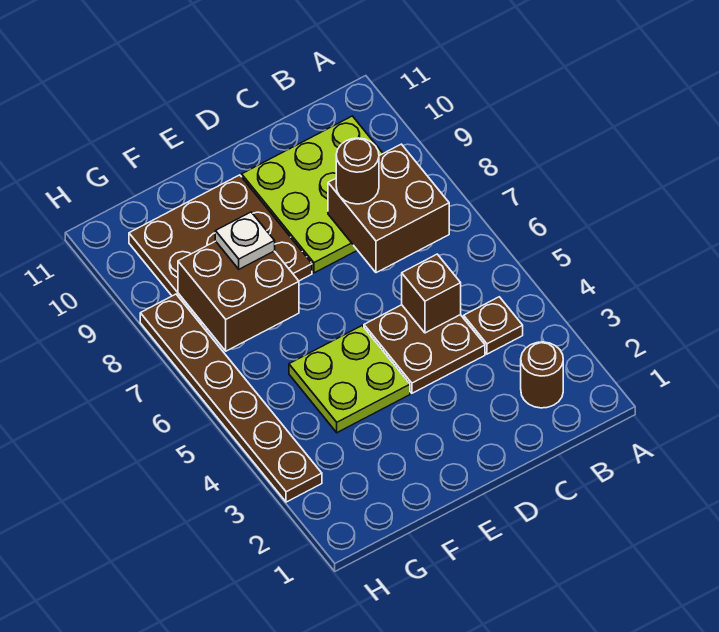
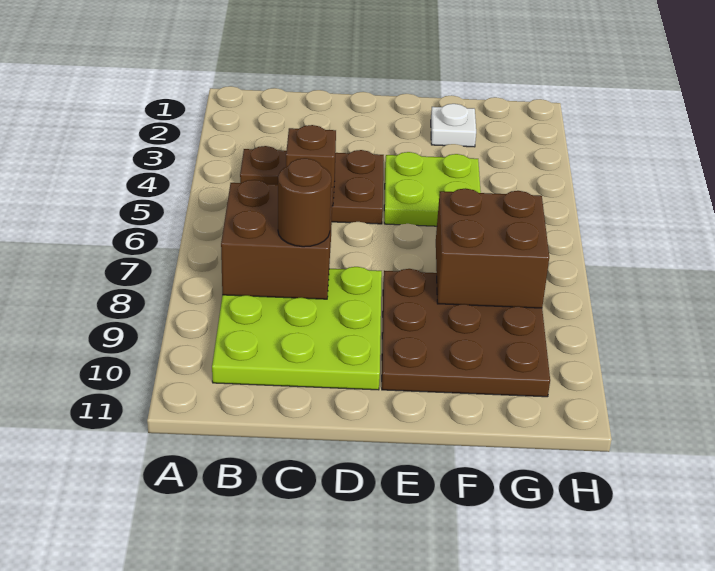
brown round brick B2 level 1 -> none
white plate F8 level 3 -> white plate F2 level 1
brown plate H3:H8 level 1 -> none

